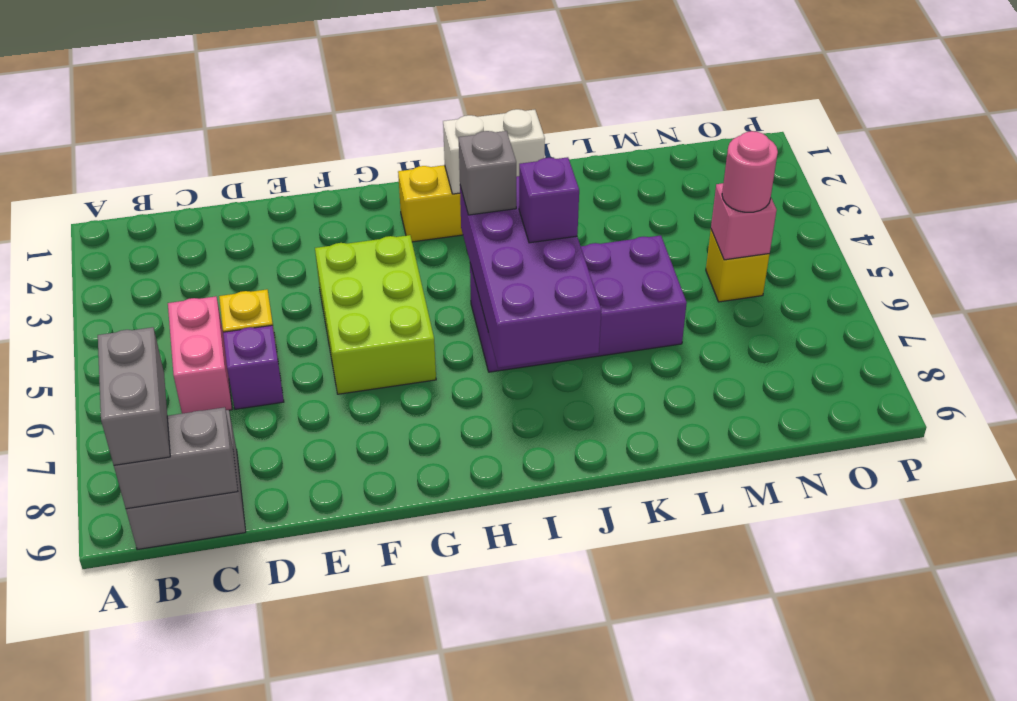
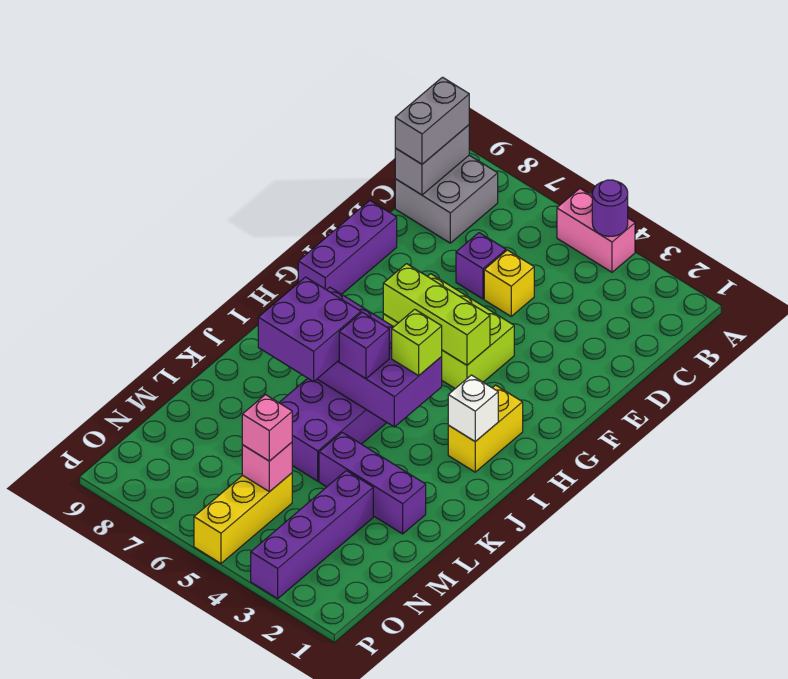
none -> purple round brick A4 level 2
grey brick B8:B9 level 3 -> grey brick B9:C9 level 3
pink brick C5:C6 level 1 -> pink brick A4:A5 level 1
none -> purple brick E9:G9 level 1
none -> lime brick G4:G6 level 2
white brick I2:J2 level 2 -> white brick I2 level 2
grey brick I4 level 3 -> lime brick I4 level 3
none -> purple brick J6:K7 level 3
none -> purple brick L2:L4 level 1
none -> purple brick M3:P3 level 1
yellow brick N5 level 1 -> yellow brick N5:P5 level 1
pink round brick N5 level 3 -> pink brick N5 level 3

